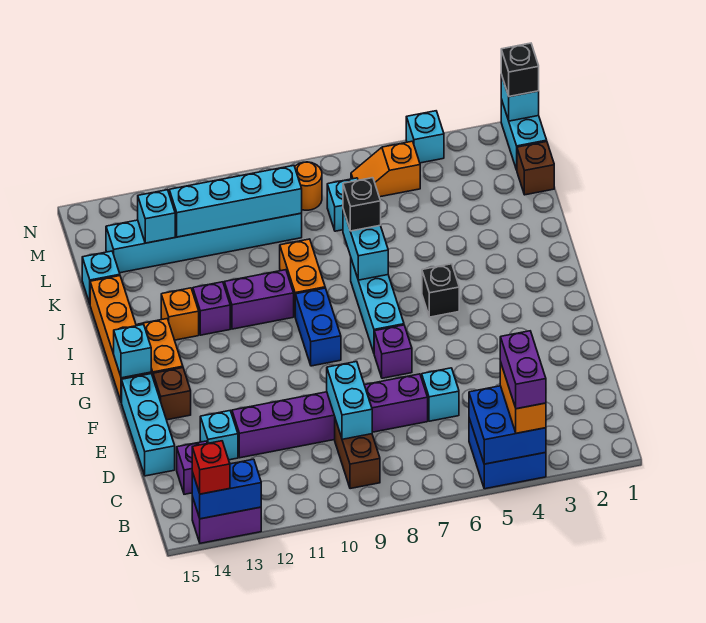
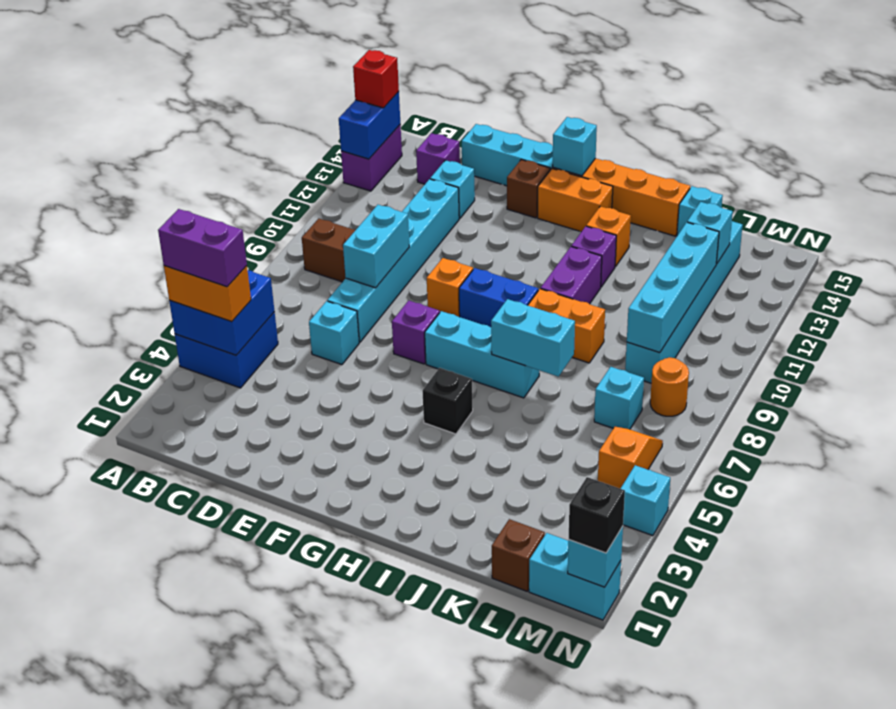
cyan brick C9:D9 level 2 -> cyan brick D8:D9 level 2
purple brick D7:D12 level 1 -> cyan brick D7:D12 level 1
none -> orange brick F9 level 1
black brick J7 level 3 -> none

